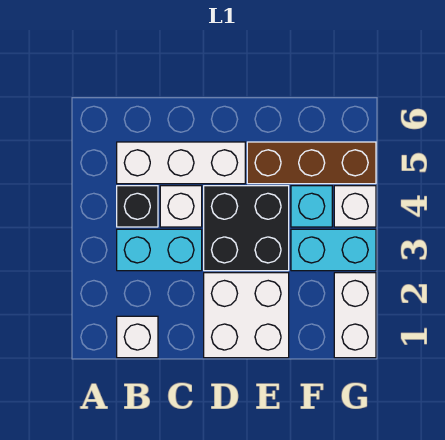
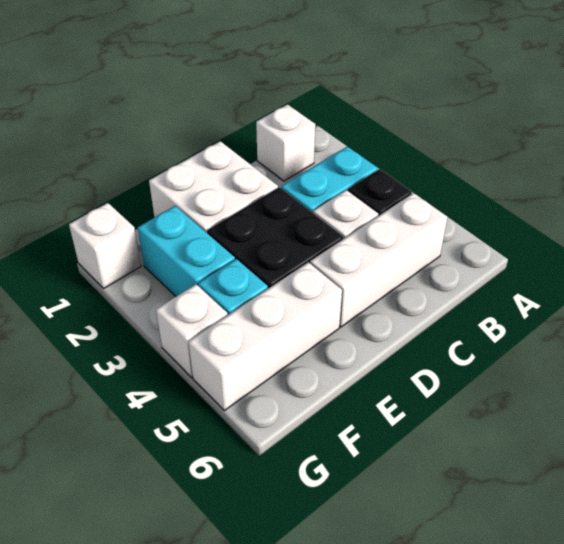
brown brick E5:G5 level 1 -> white brick E5:G5 level 1
cyan brick F3:G3 level 1 -> cyan brick F2:F3 level 1
white brick G1:G2 level 1 -> white brick G1 level 1

